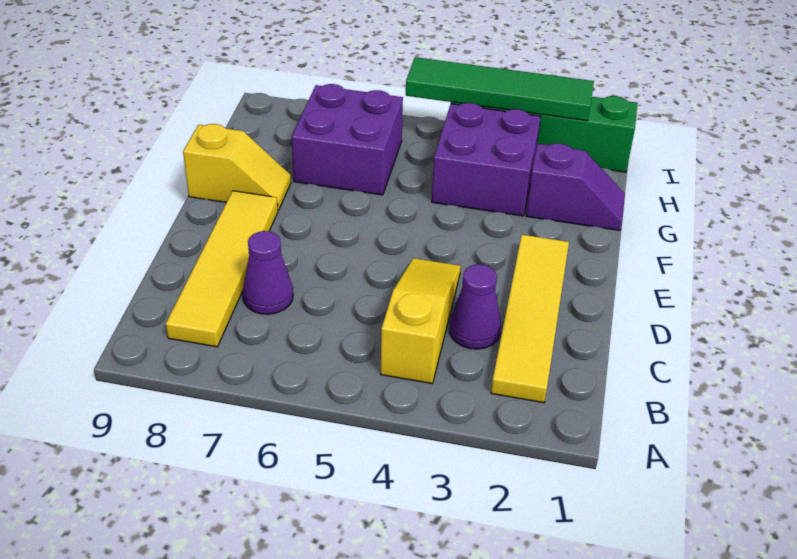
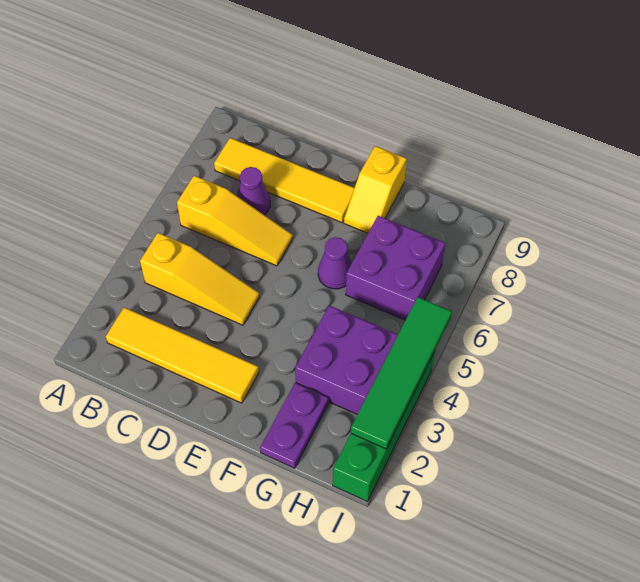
none -> yellow slope B6:D6 level 1 top B
purple cone C3 level 1 -> purple cone F6 level 1
purple slope G1:G2 level 1 top 2 -> purple plate G1:G2 level 1

